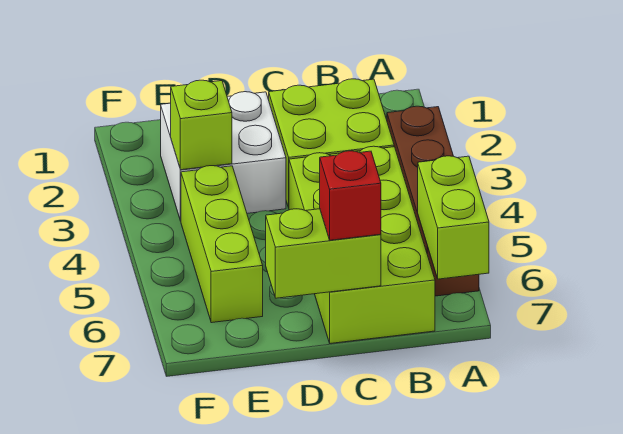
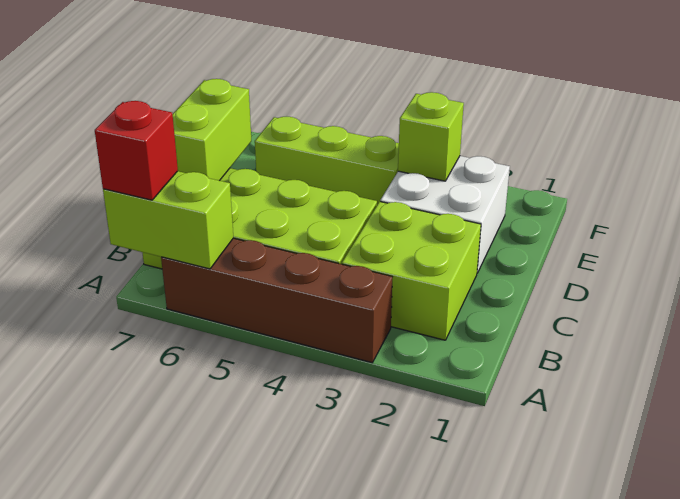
red brick C7 level 3 -> red brick A7 level 3

